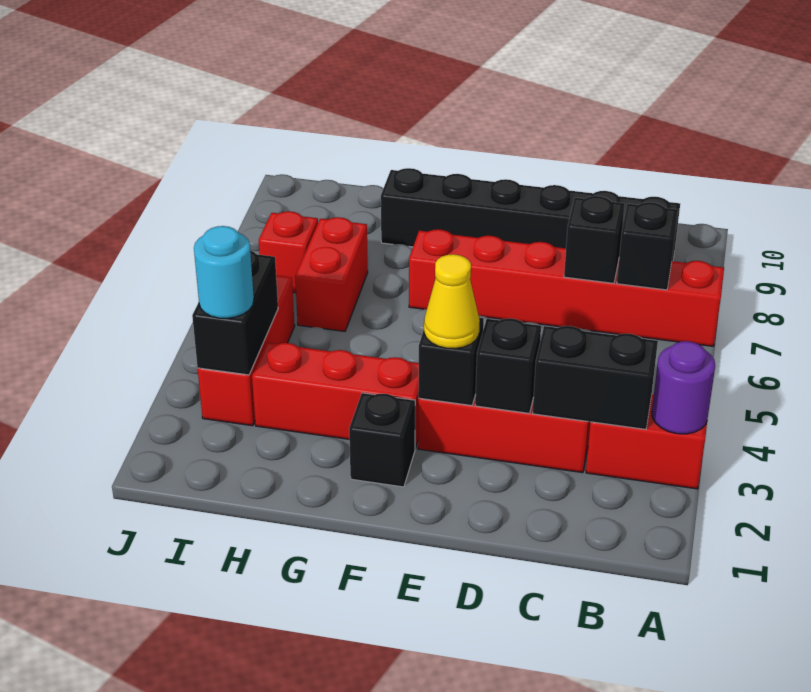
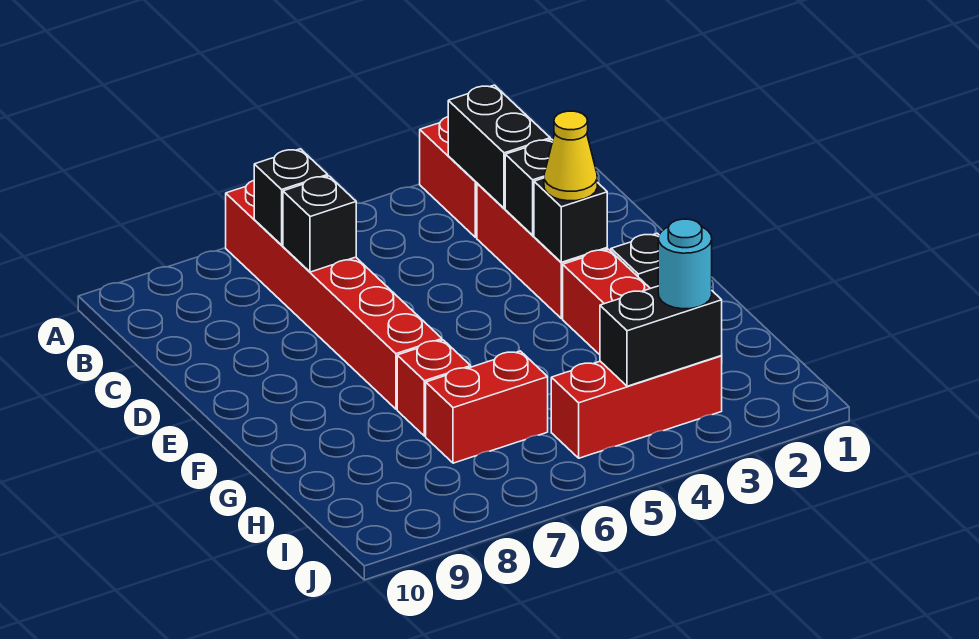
purple round brick A3 level 2 -> none
black brick B9:G9 level 1 -> none
red brick I7 level 1 -> red brick G7 level 1

